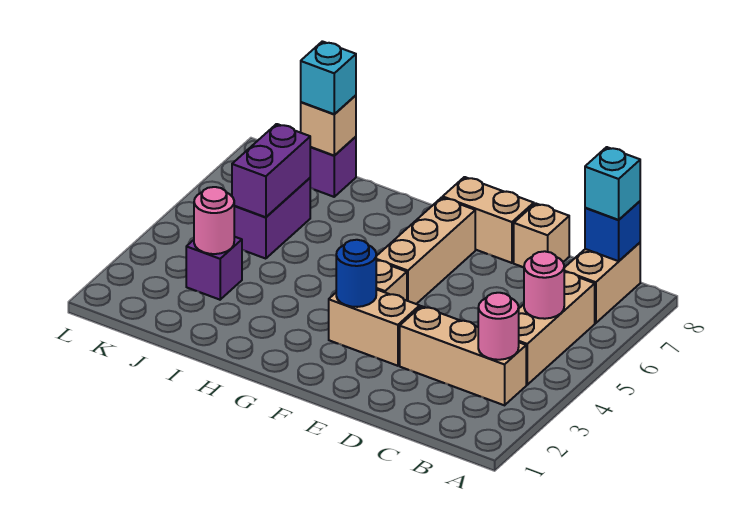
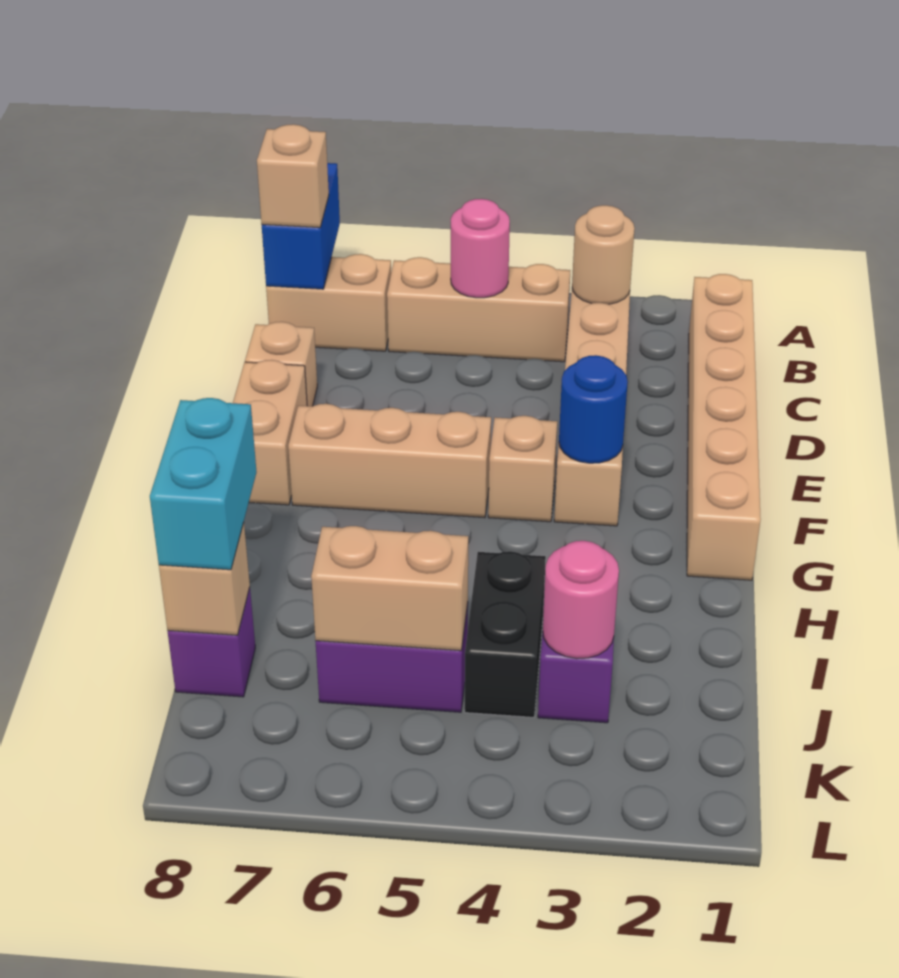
none -> tan brick B1:G1 level 1
pink round brick B3 level 2 -> tan round brick B3 level 2
blue brick B8 level 2 -> blue brick A8:B8 level 2
cyan brick B8 level 3 -> tan brick B8 level 3
none -> black brick I4:J4 level 1
purple brick J5:J6 level 2 -> tan brick J5:J6 level 2
cyan brick J8 level 3 -> cyan brick I8:J8 level 3

